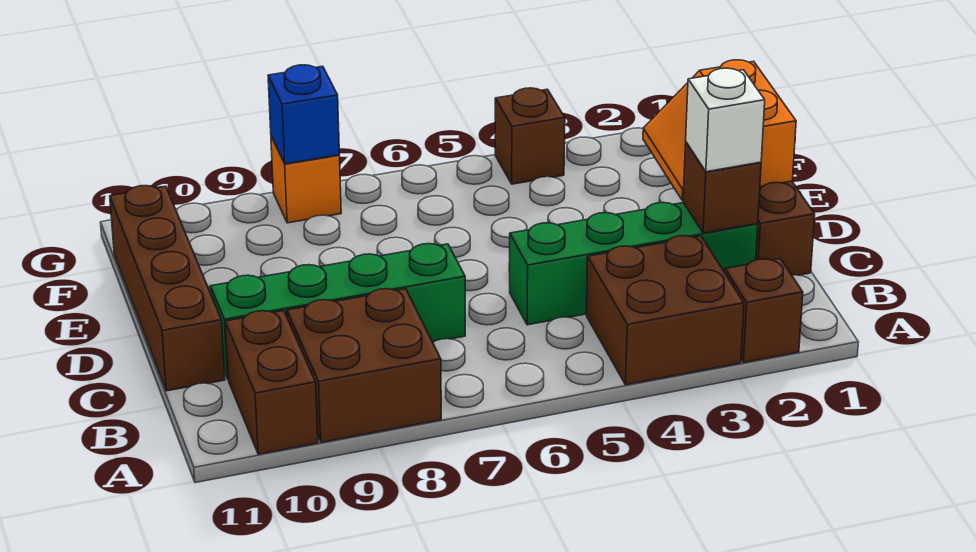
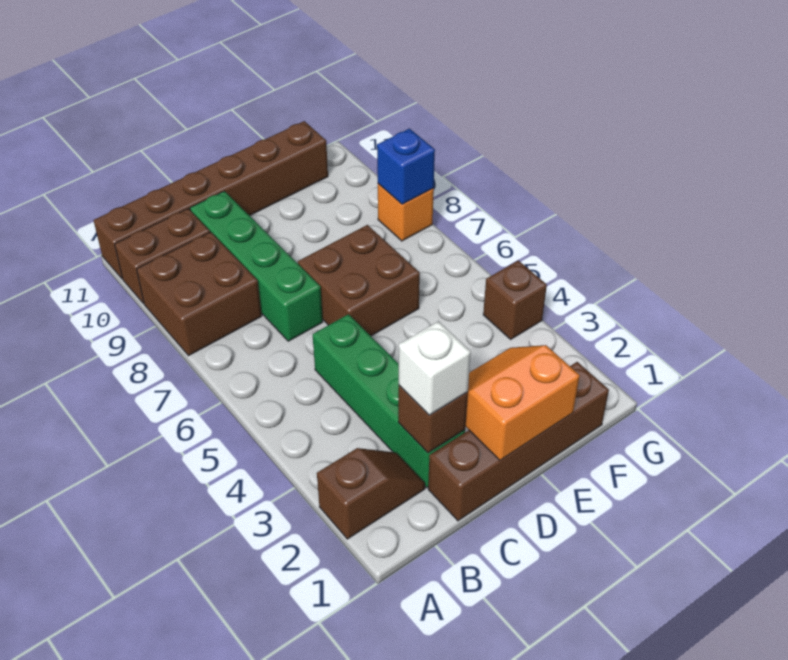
brown brick A3:B4 level 1 -> brown brick D6:E7 level 1
brown brick C11:F11 level 1 -> brown brick A11:F11 level 1

